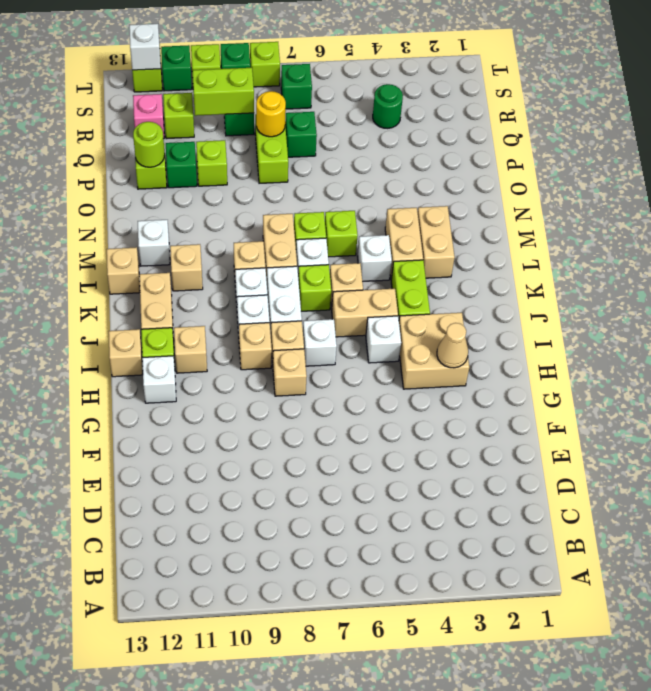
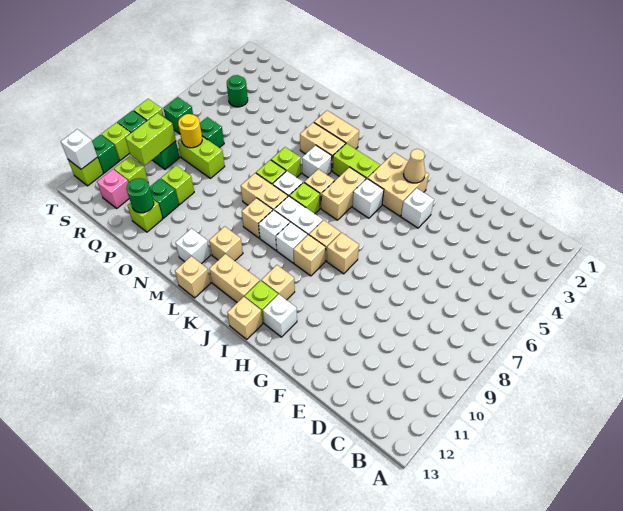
white brick I7 level 1 -> white brick G4 level 1
lime round brick P12 level 2 -> green round brick P12 level 2

